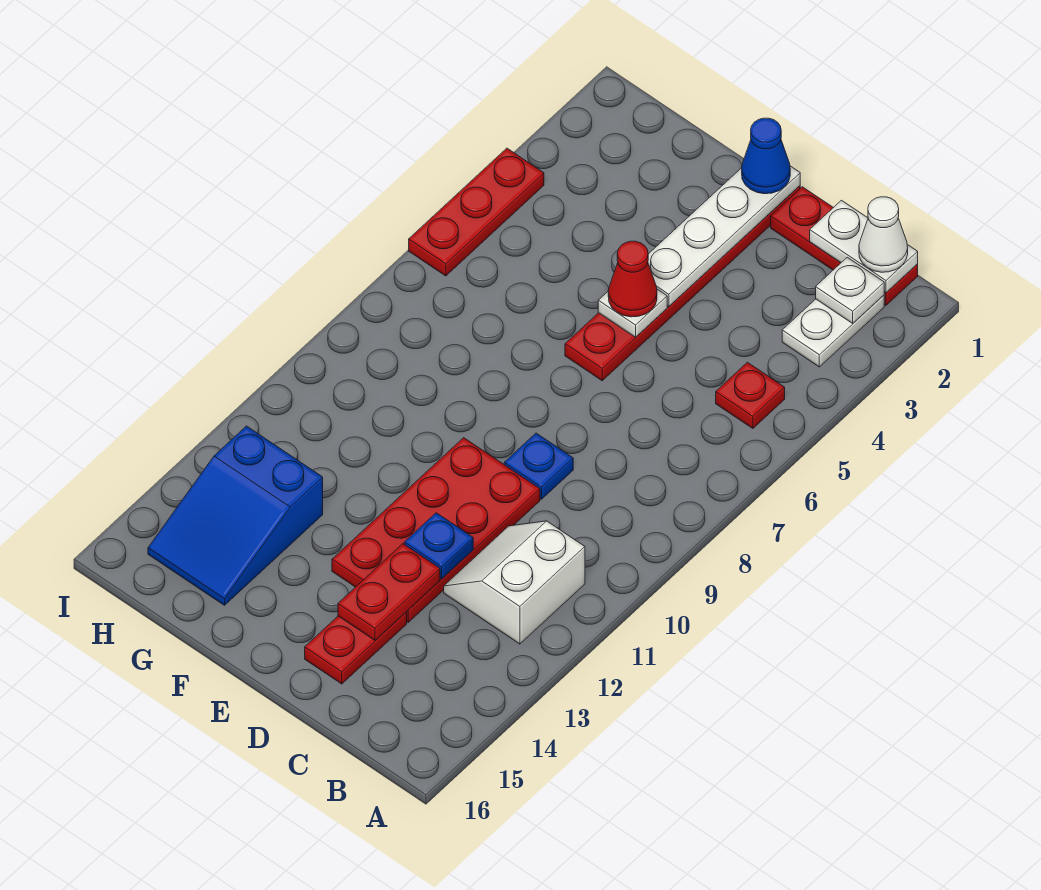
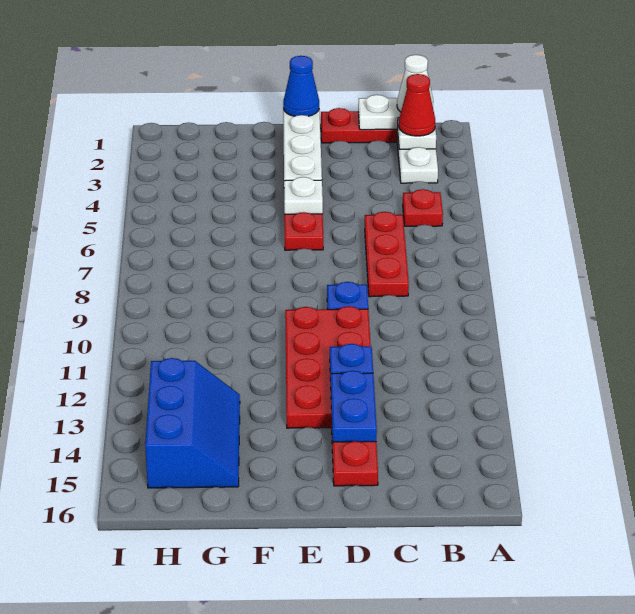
white slope B11:C12 level 1 top B -> none
red plate D13:D14 level 2 -> blue plate D13:D14 level 2
red cone E5 level 3 -> red cone B2 level 3
blue slope G13:H15 level 1 top 13 -> blue slope G13:H15 level 1 top H
red plate I4:I6 level 1 -> red plate C6:C8 level 1

